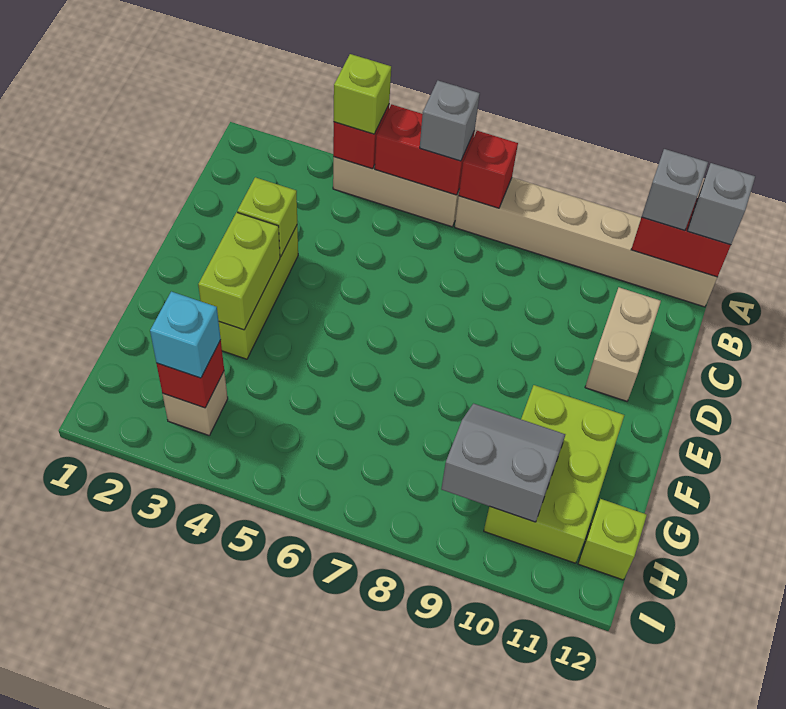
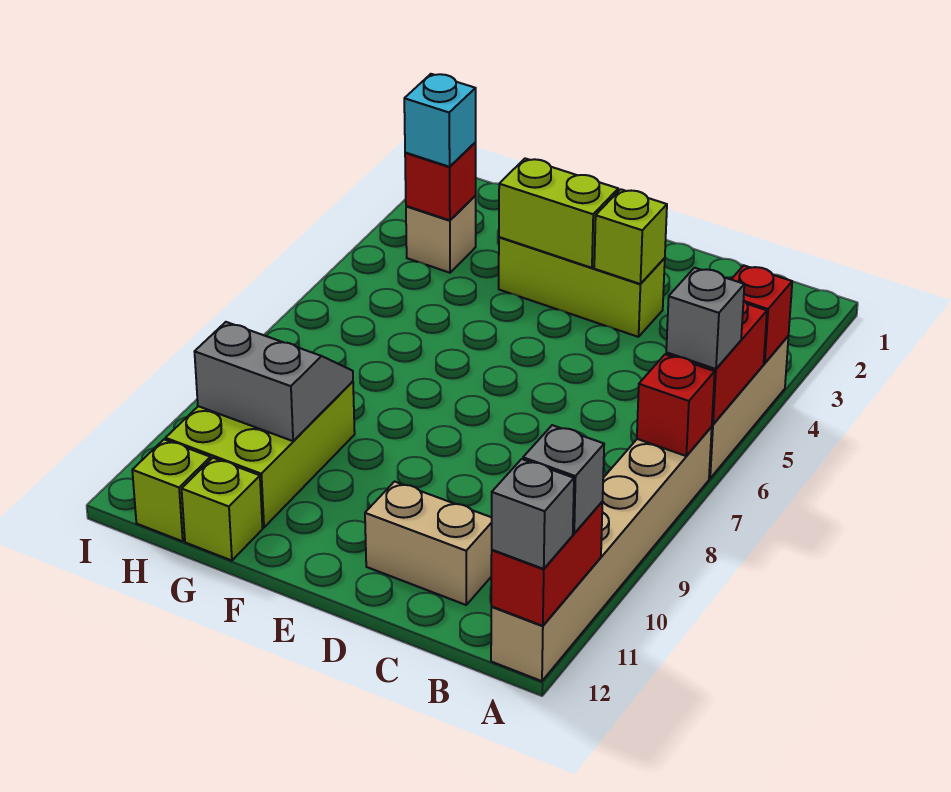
lime brick A4 level 3 -> lime brick G12 level 1
lime brick F10:H11 level 1 -> lime brick G9:H11 level 1
grey slope G9:H10 level 2 top H -> grey slope G9:H10 level 2 top 10

